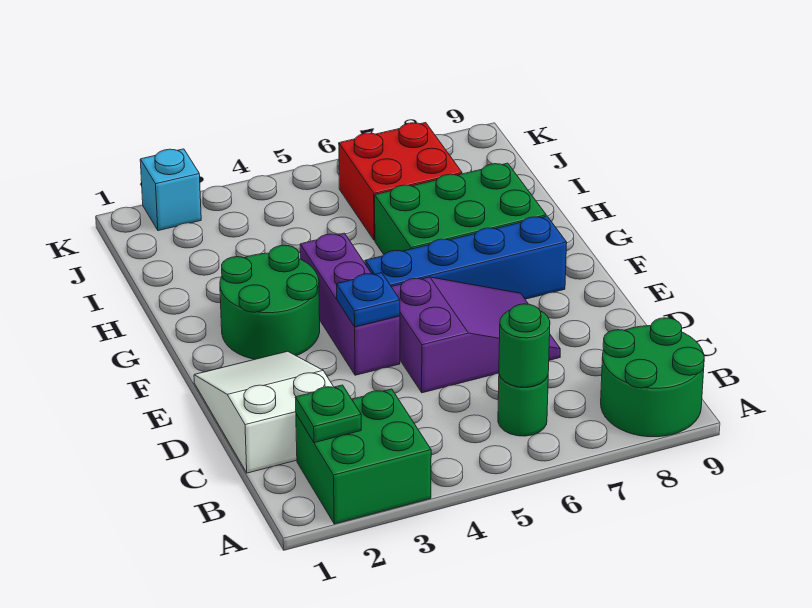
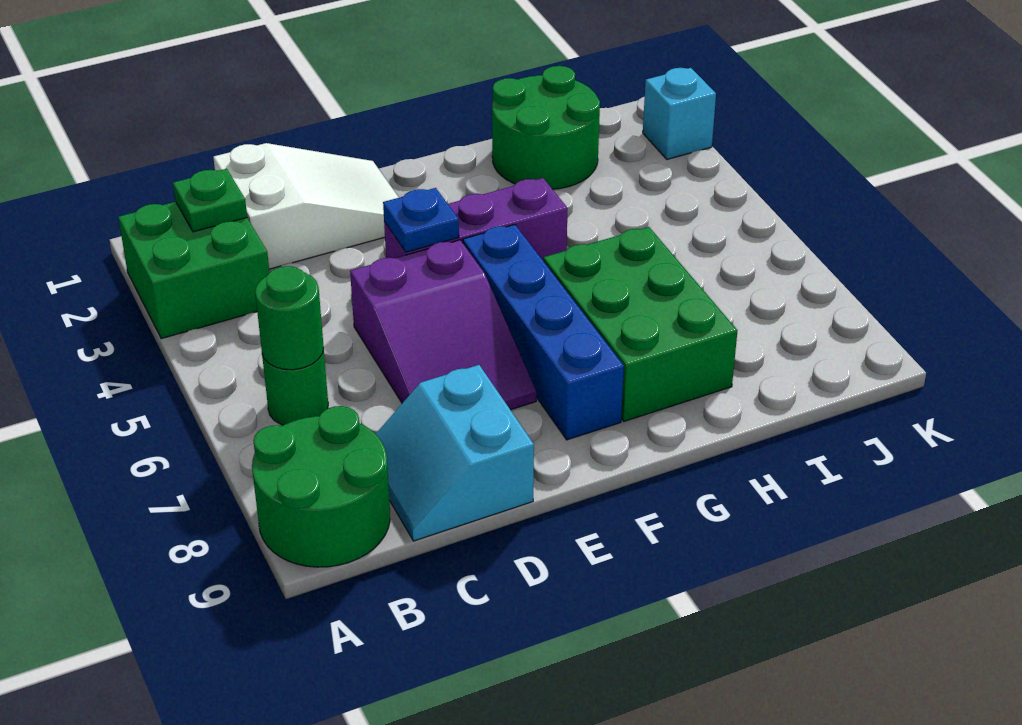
none -> cyan slope C8:D9 level 1 top D
green round brick F2:G3 level 1 -> green round brick H1:I2 level 1
red brick I6:J7 level 1 -> none

